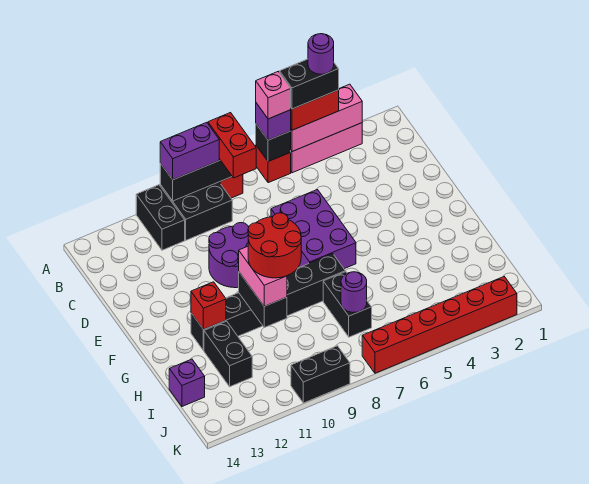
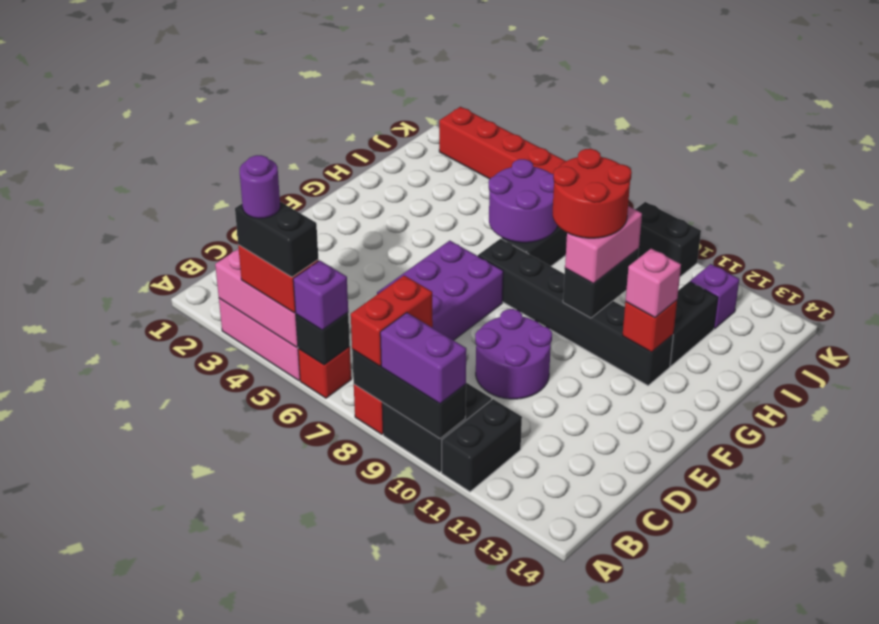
pink brick A6 level 4 -> pink brick G12 level 3
purple round brick I7 level 2 -> purple round brick H6:I7 level 2
purple brick I14 level 1 -> purple brick J12 level 1

